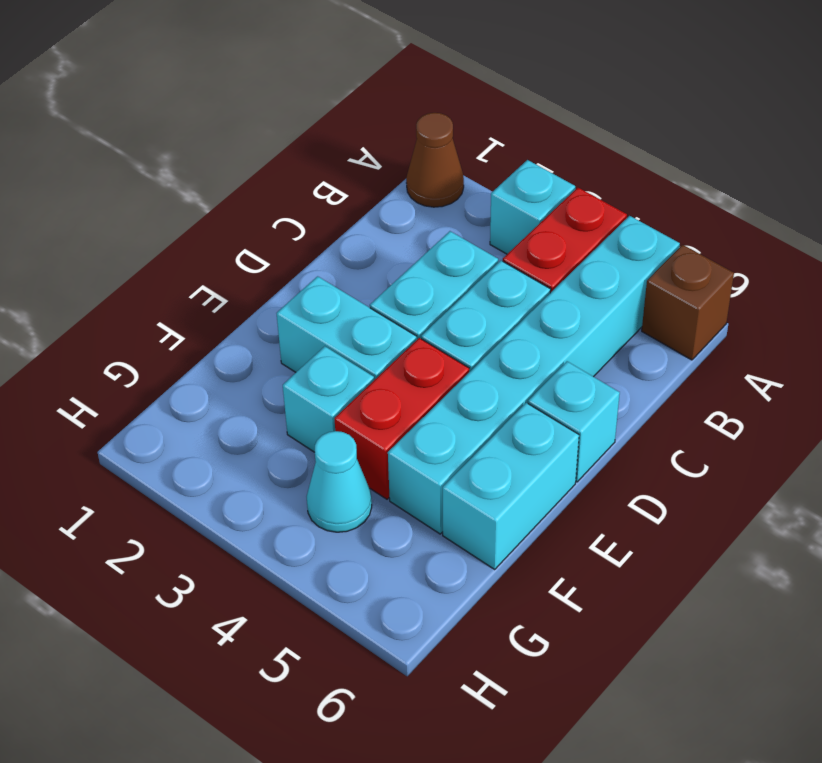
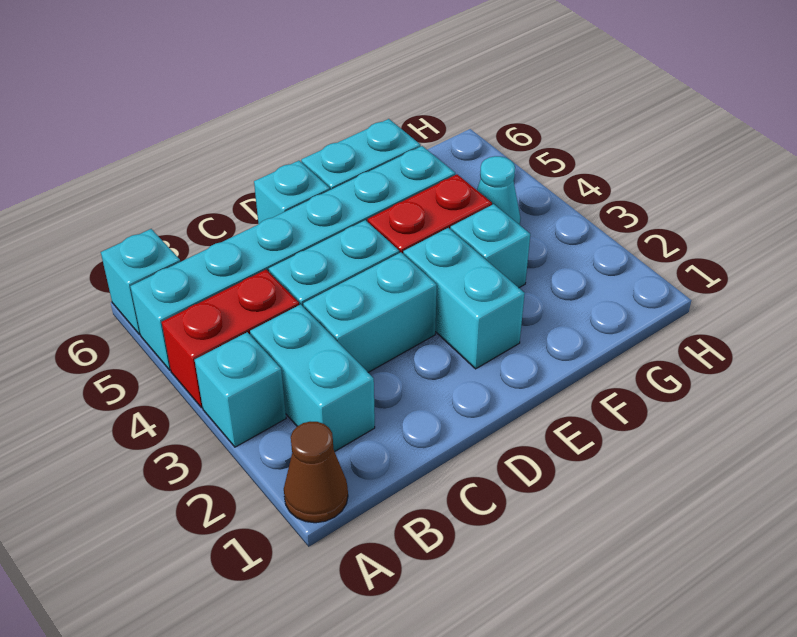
brown brick A6 level 1 -> cyan brick A6 level 1
none -> cyan brick B2:B3 level 1

